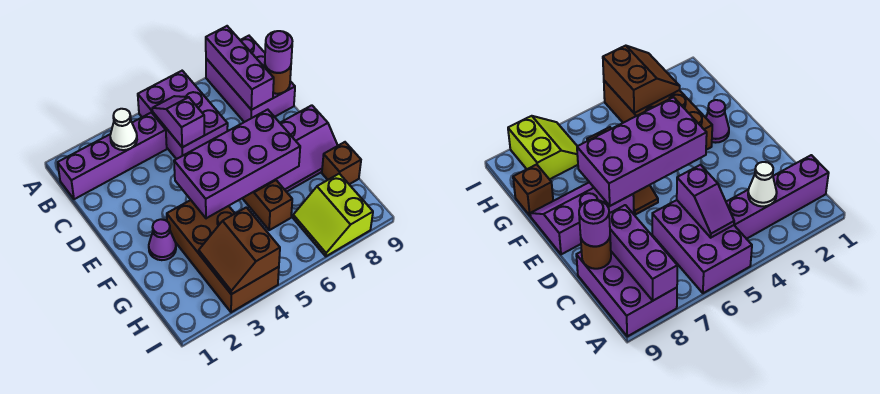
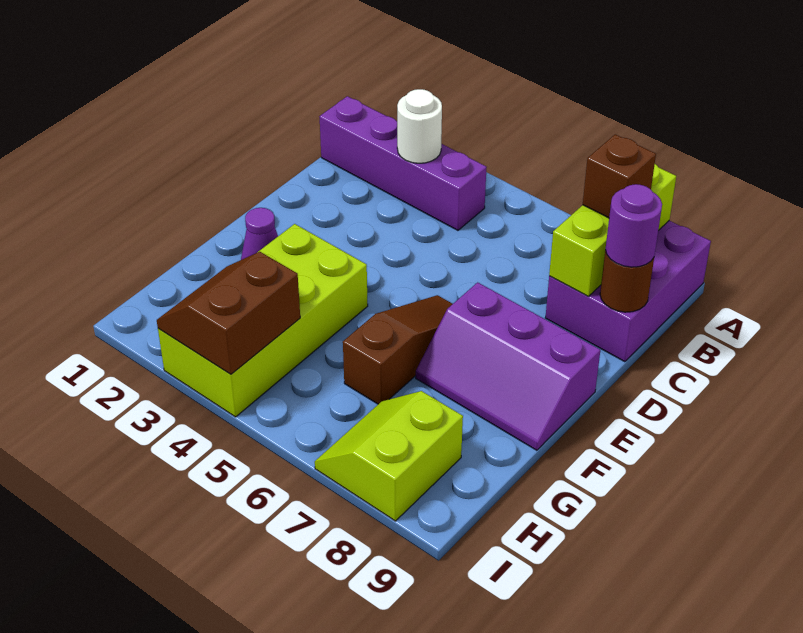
purple brick A5:C6 level 1 -> none
purple brick A8:C8 level 2 -> lime brick A8:C8 level 2
white cone B3 level 2 -> white round brick B3 level 2
purple slope B5:C5 level 2 top C -> none
purple brick E4:F7 level 2 -> none
brown brick F3:I4 level 1 -> lime brick F3:I4 level 1
brown brick G9 level 1 -> brown brick B8 level 3

